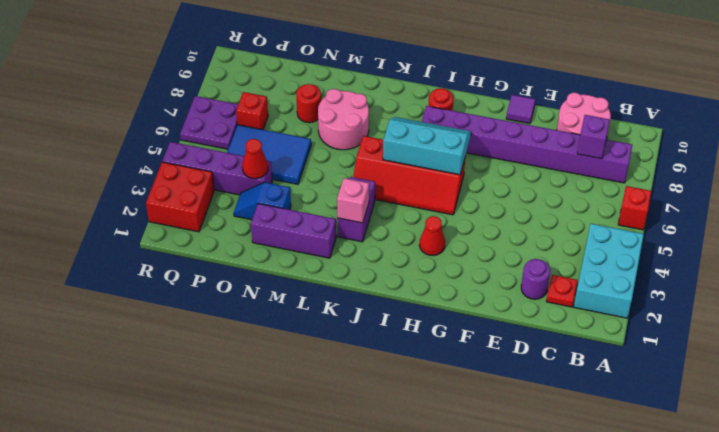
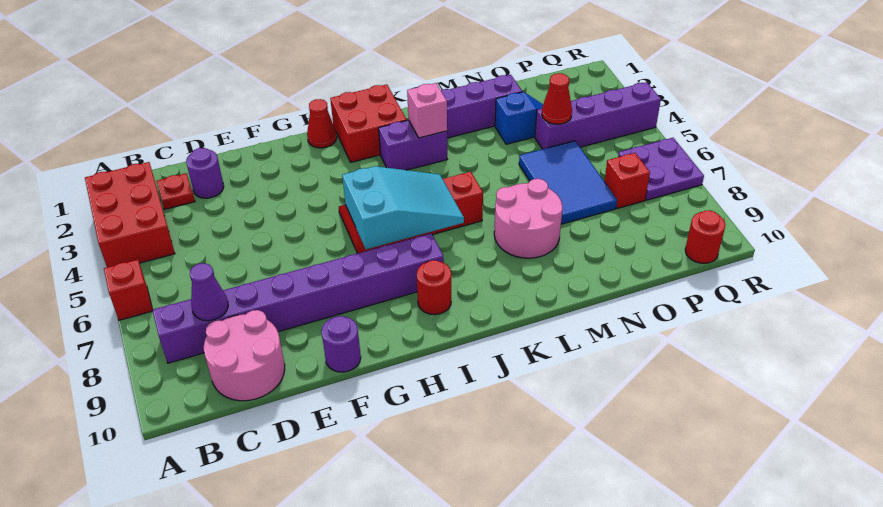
cyan brick A2:B4 level 1 -> red brick A2:B4 level 1
purple brick C8 level 2 -> purple cone C8 level 2
purple tile F10 level 1 -> purple round brick F10 level 1
red cone H3 level 1 -> red cone H1 level 1
cyan slope H6:J7 level 2 top 6 -> cyan slope H6:J7 level 2 top H
purple brick K3:K4 level 1 -> purple brick J3:K3 level 1
blue tile N5:P6 level 1 -> blue tile N5:O7 level 1
red round brick N8 level 1 -> red round brick Q10 level 1
red brick Q2:R3 level 1 -> red brick I1:J2 level 1

